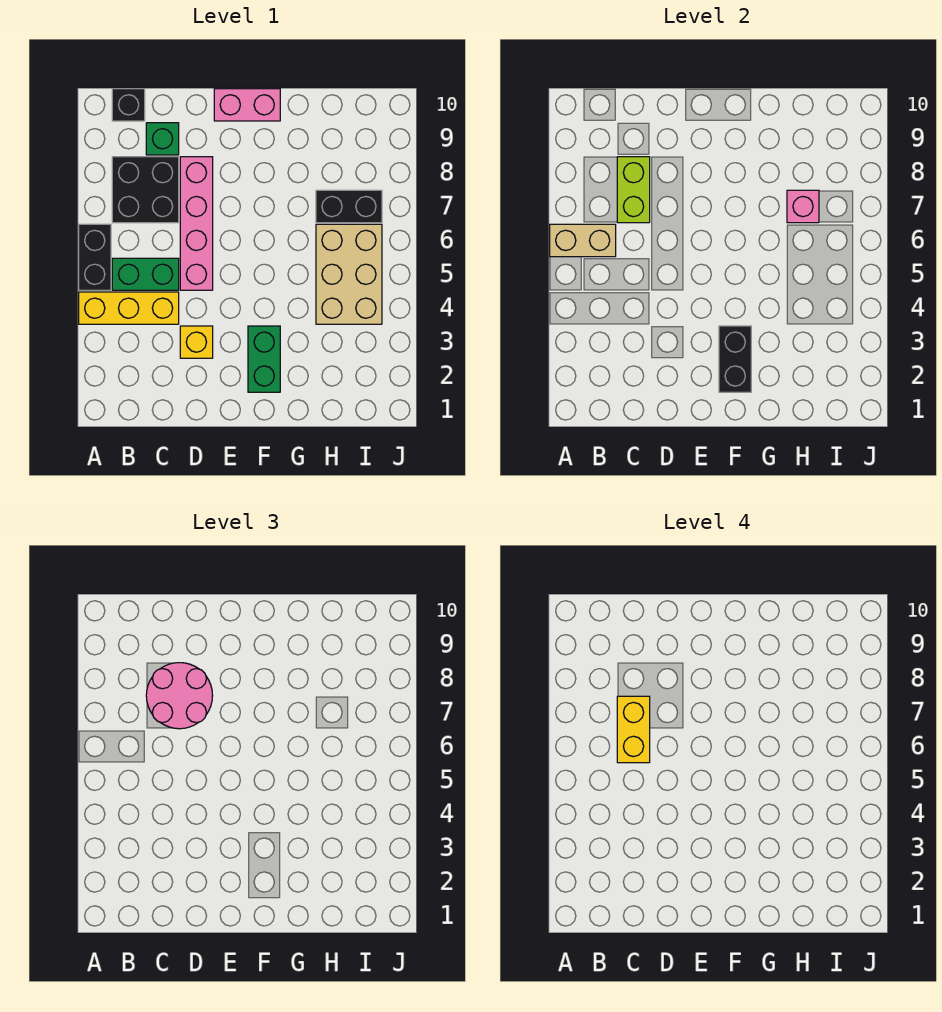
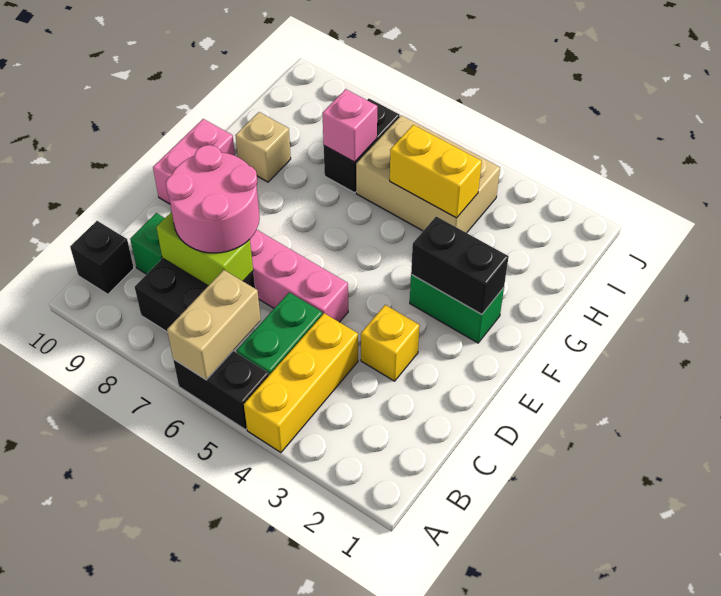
yellow brick C6:C7 level 4 -> yellow brick H4:H5 level 2
none -> tan brick G9 level 1

